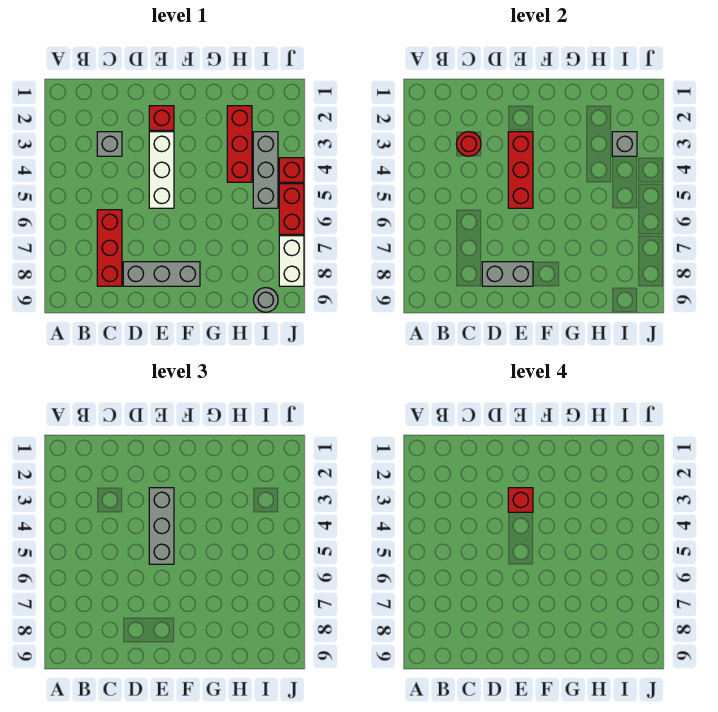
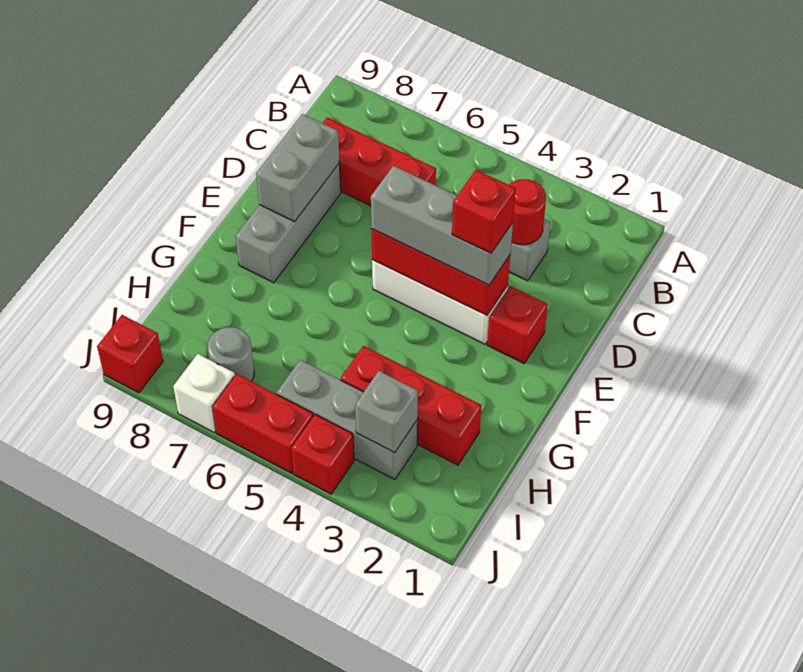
grey round brick I9 level 1 -> grey round brick I7 level 1
white brick J7:J8 level 1 -> white brick J7 level 1
none -> red brick J9 level 1

